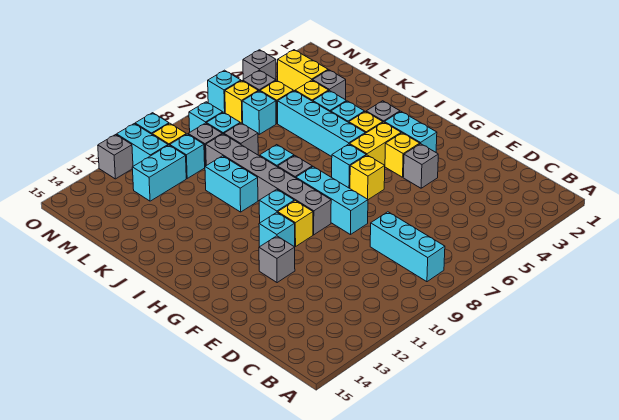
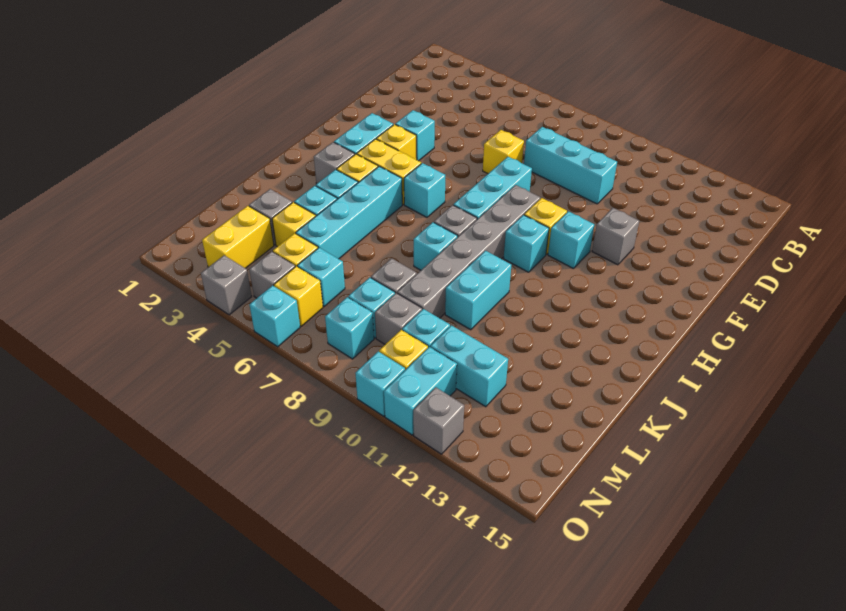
cyan brick B8:D8 level 1 -> cyan brick D8:D10 level 1
grey brick F4 level 1 -> cyan brick F4 level 1
yellow brick G6 level 1 -> yellow brick E7 level 1

